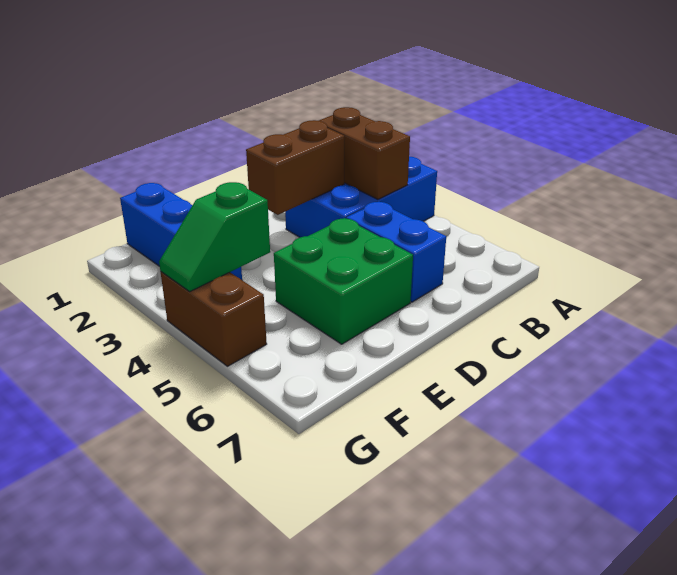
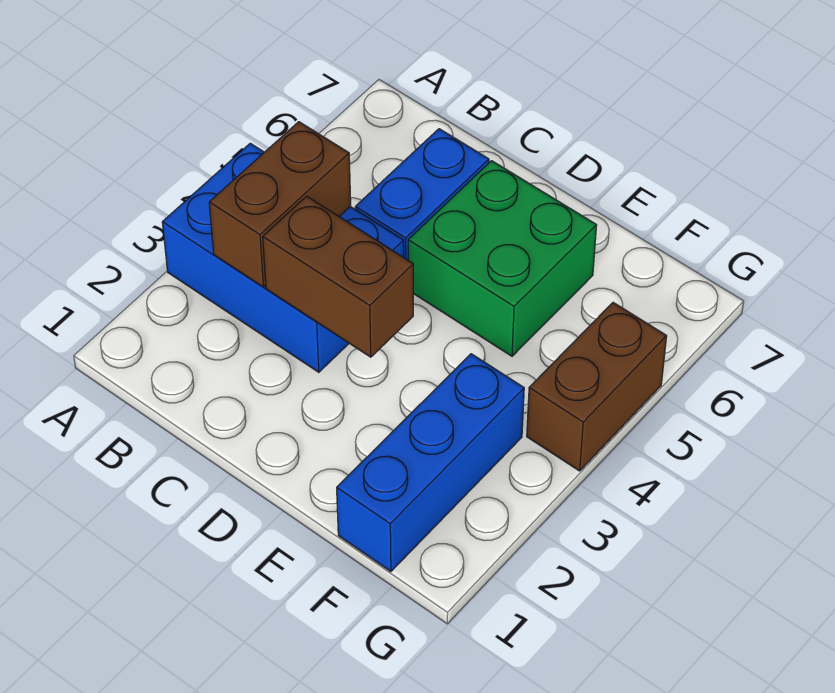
green slope F4:G4 level 2 top F -> none

